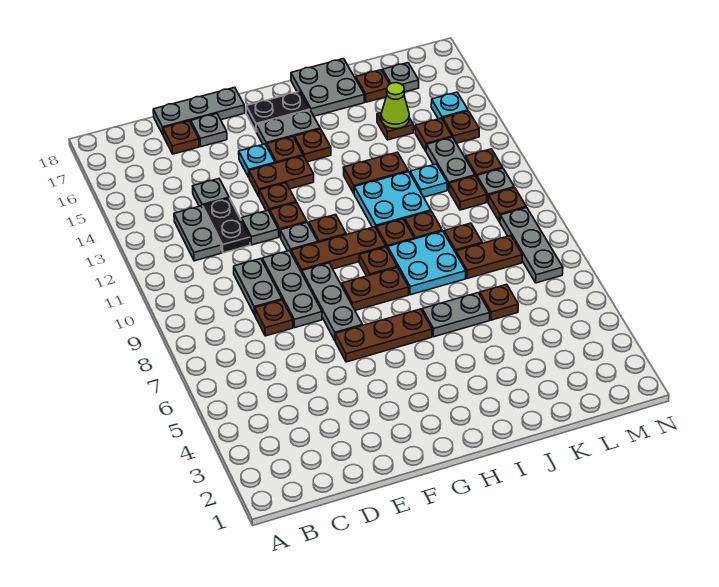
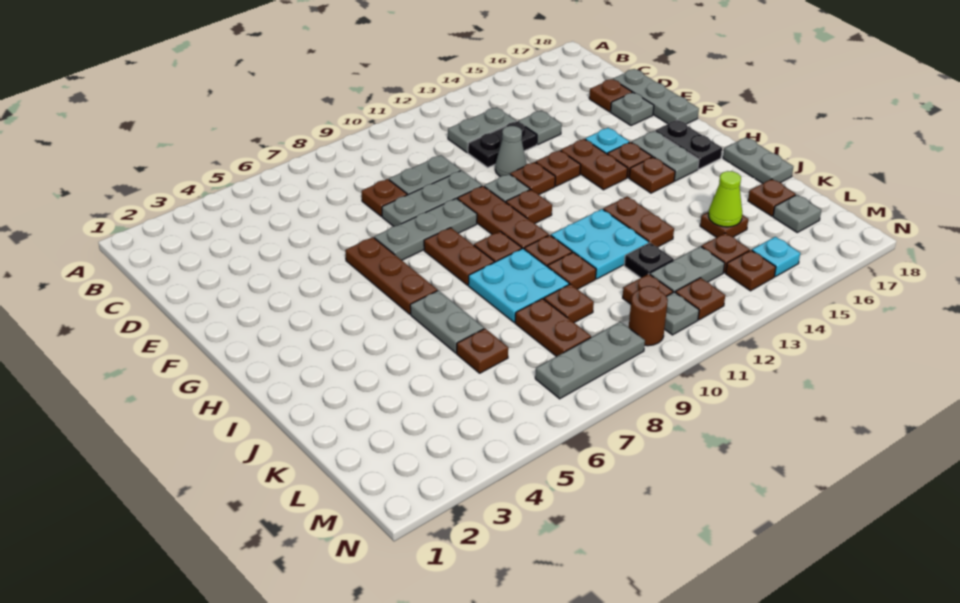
grey plate E12 level 1 -> grey cone E12 level 1
grey plate I17:J18 level 1 -> grey plate I18:J18 level 1
cyan plate K12 level 1 -> black plate K12 level 1
brown plate M10 level 1 -> brown round brick M10 level 1

